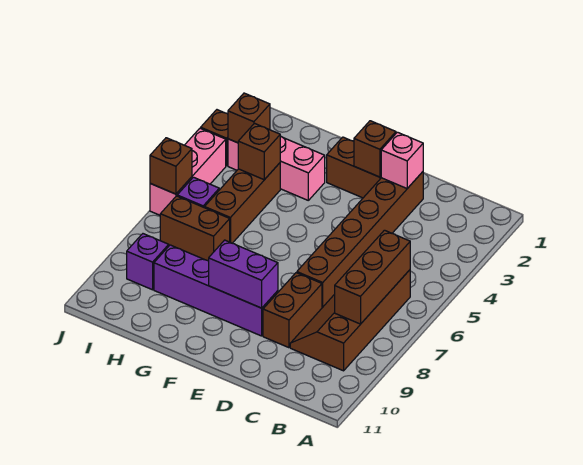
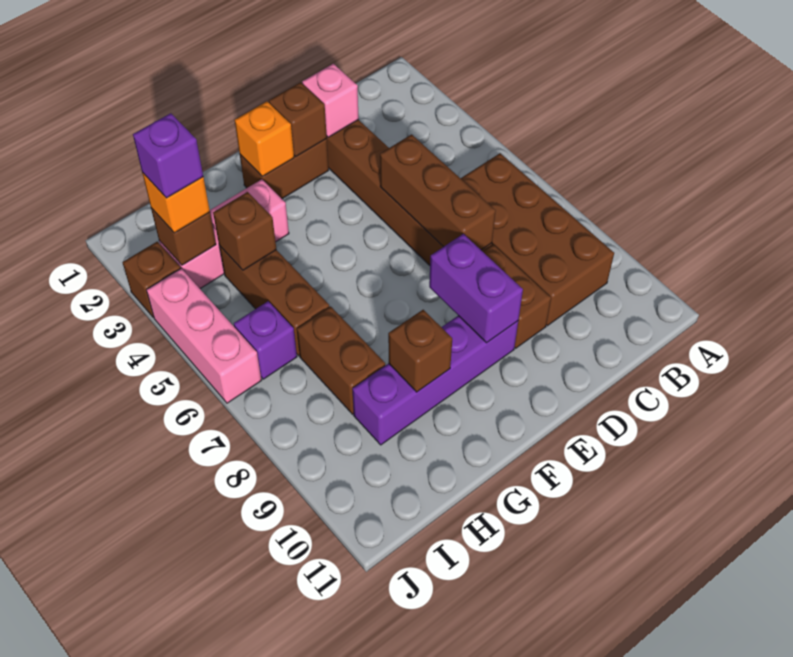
brown slope B6:C9 level 1 top B -> brown brick B6:C9 level 1
brown brick B6:B8 level 2 -> brown brick D5:D7 level 2
purple brick E9:F9 level 2 -> purple brick E8:E9 level 2
none -> orange brick F2 level 2
brown brick H7:I7 level 1 -> brown brick H7:H8 level 1
none -> orange brick I3 level 3
purple brick I9 level 1 -> purple brick I3 level 4
brown brick J6 level 2 -> brown brick G9 level 2

